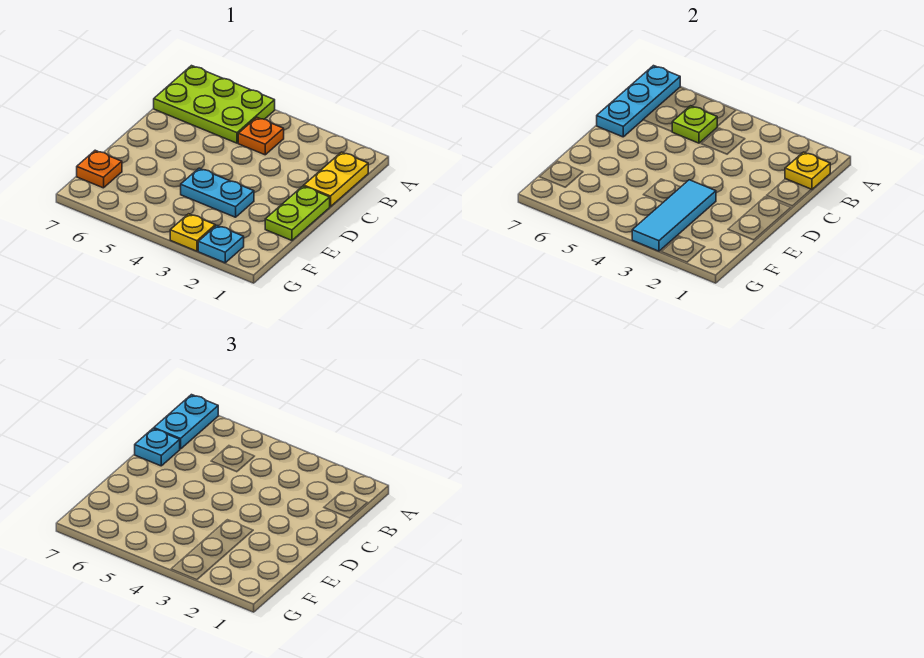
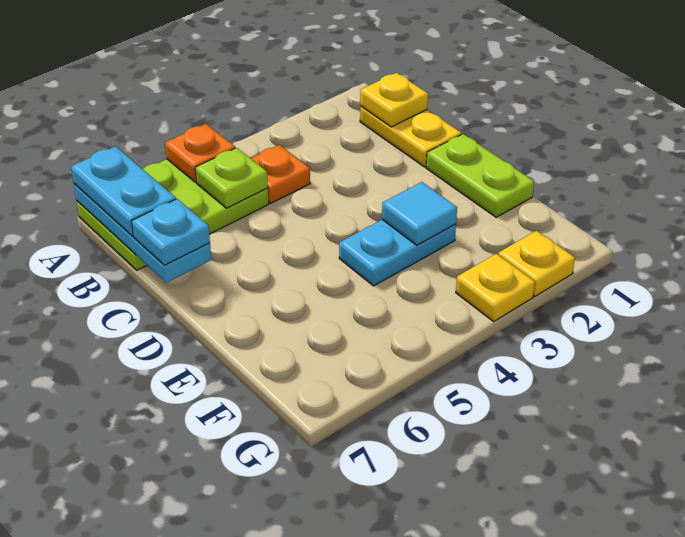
cyan tile E3:G3 level 2 -> cyan tile E3 level 2
orange plate F7 level 1 -> orange plate A5 level 2
cyan plate G2 level 1 -> yellow plate G2 level 1

